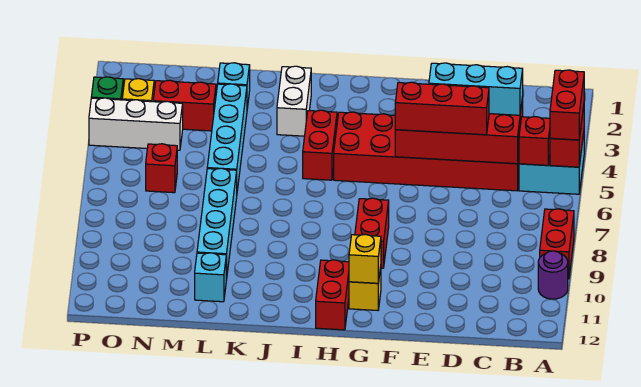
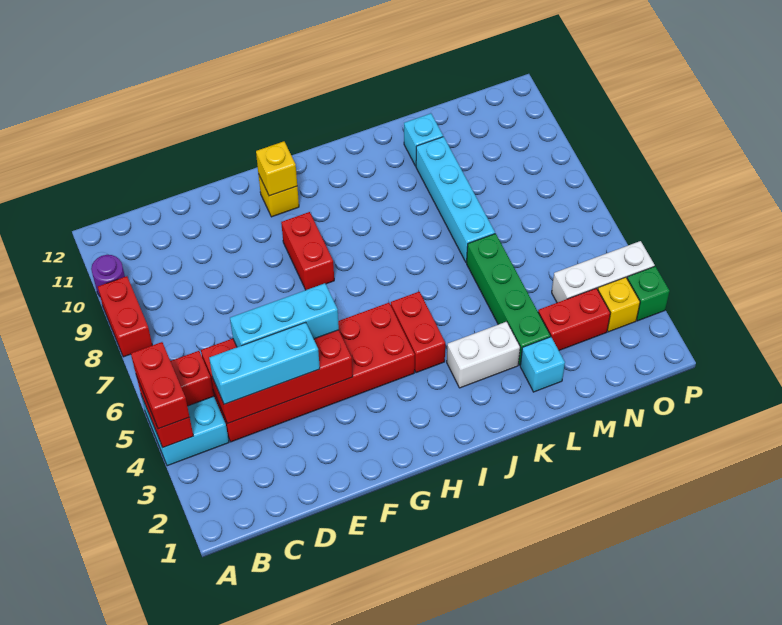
red brick D5:F5 level 3 -> cyan brick D5:F5 level 3
red brick H11:H12 level 1 -> none
white brick J2:J3 level 1 -> white brick J3:K3 level 1
cyan brick L3:L6 level 1 -> green brick L3:L6 level 1
red brick N6 level 1 -> none

